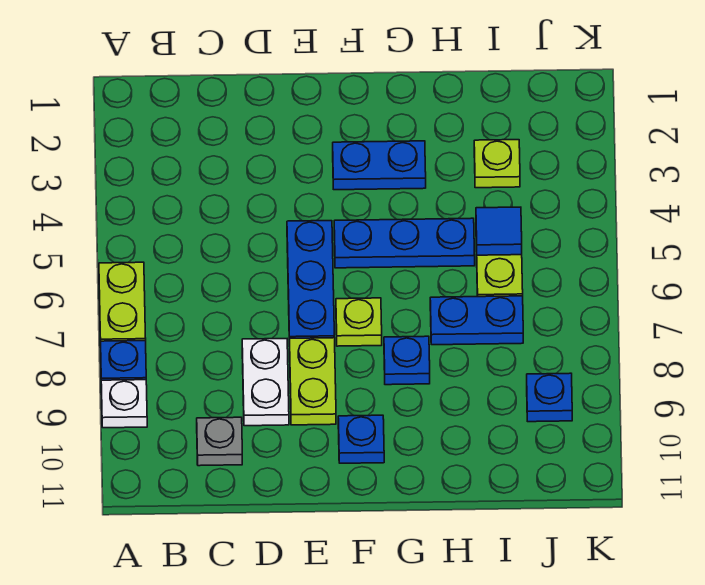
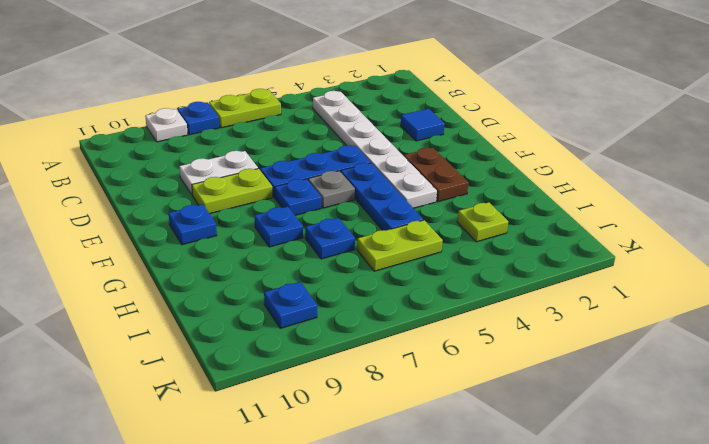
none -> white plate B4:G4 level 1
grey plate C10 level 1 -> grey plate F6 level 1
blue plate F3:G3 level 1 -> brown plate F3:G3 level 1
lime plate F7 level 1 -> blue plate F7 level 1
blue plate H7:I7 level 1 -> blue plate H7 level 1
blue tile I5 level 2 -> blue tile D2 level 1

